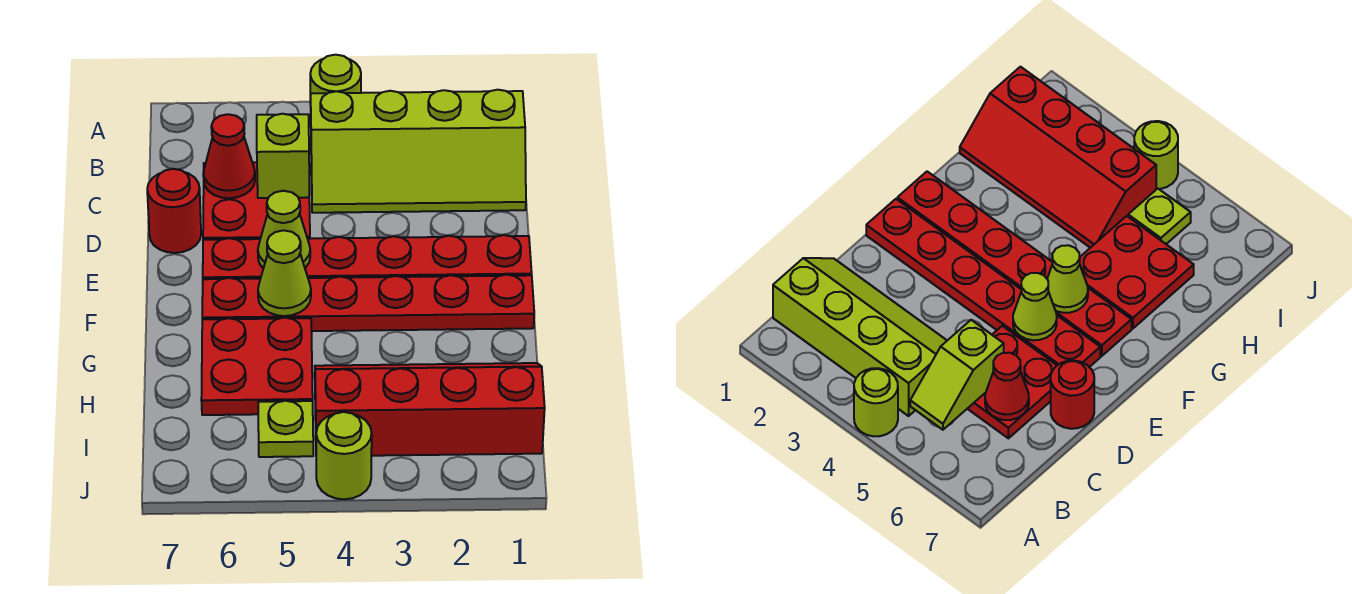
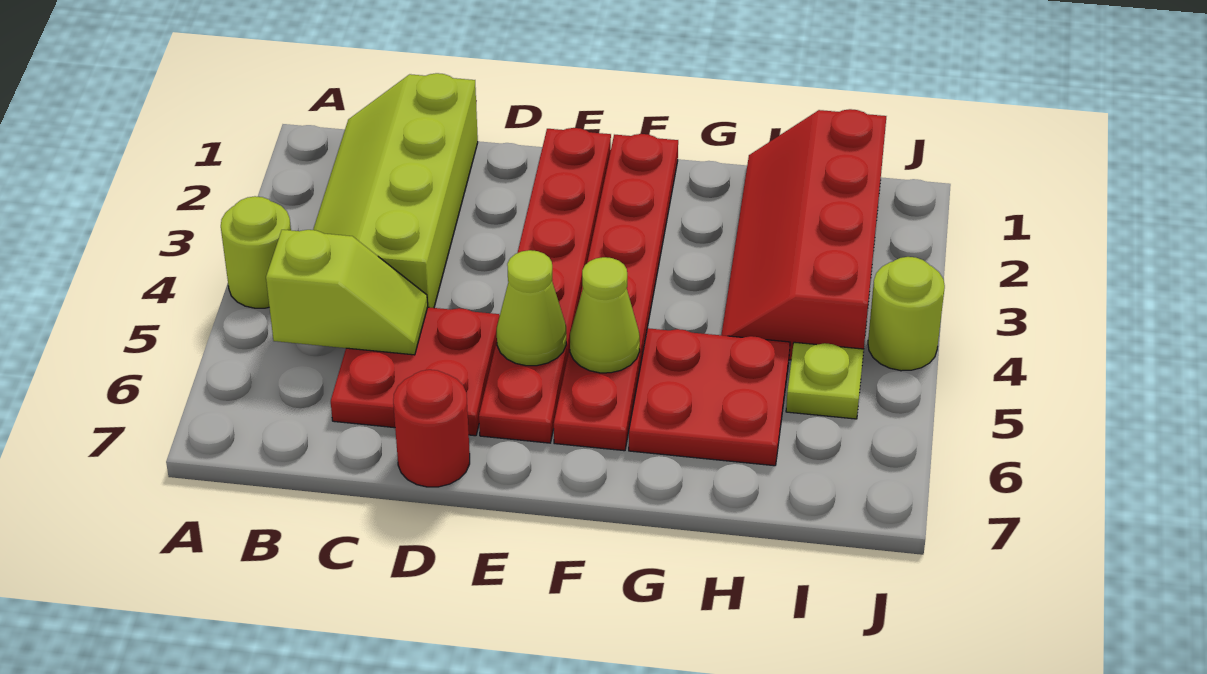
lime slope B1:C4 level 1 top B -> lime slope B1:C4 level 1 top C
lime slope B5:C5 level 2 top C -> lime slope B5:C5 level 2 top B
red cone C6 level 2 -> none

